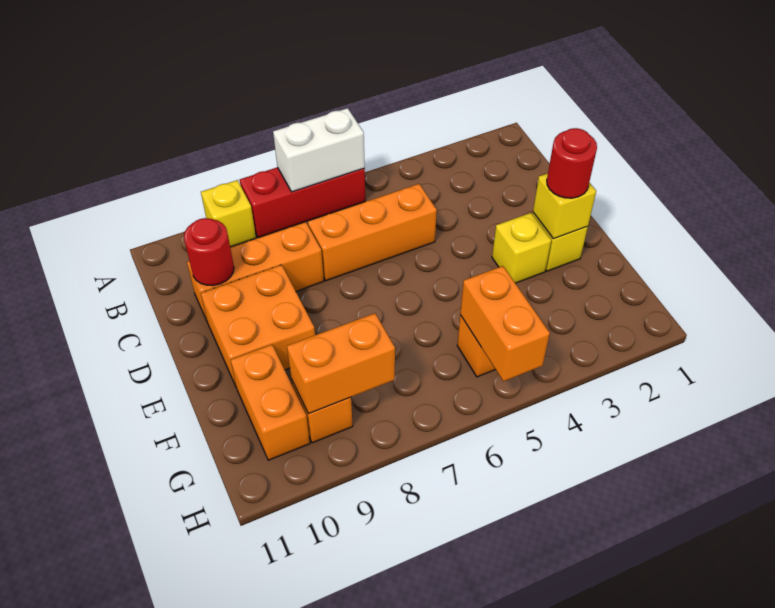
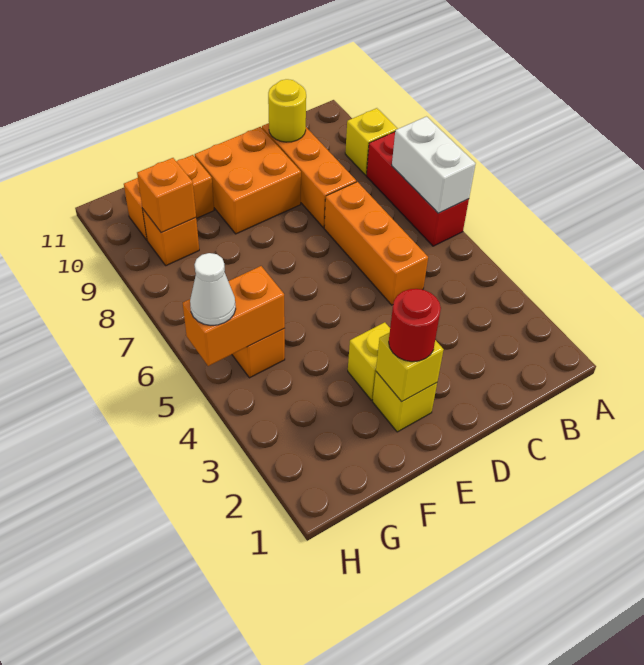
red round brick C10 level 2 -> yellow round brick C10 level 2
orange brick G8:G9 level 2 -> orange brick G9 level 2
none -> white cone H5 level 3

